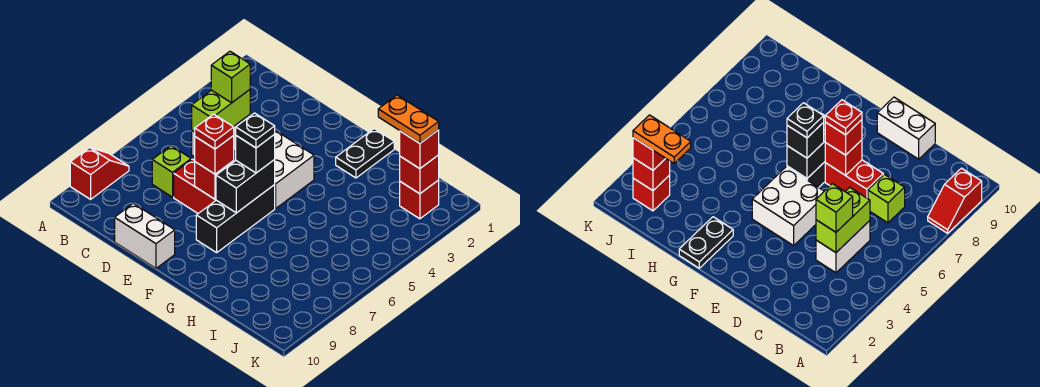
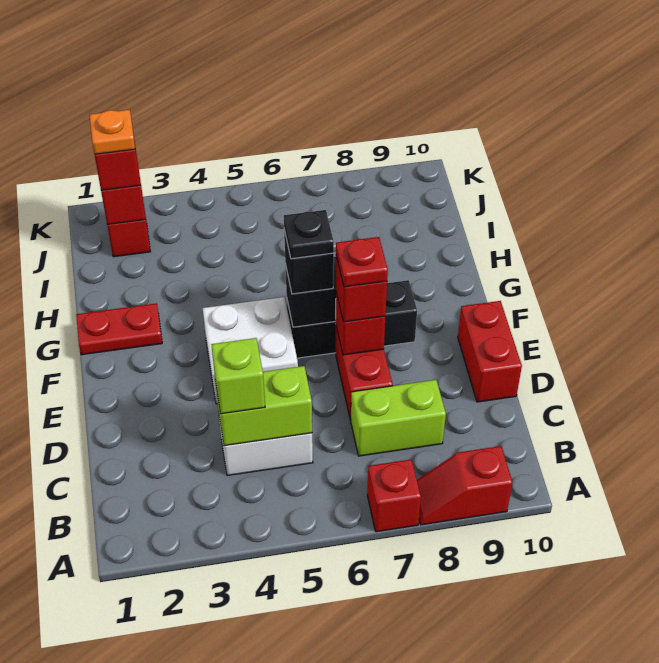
none -> red brick A7 level 1
lime brick C7 level 1 -> lime brick C7:C8 level 1
white brick D10:E10 level 1 -> red brick D10:E10 level 1
black plate G1:G2 level 1 -> red plate G1:G2 level 1
orange plate I2:J2 level 4 -> orange plate J2 level 4

